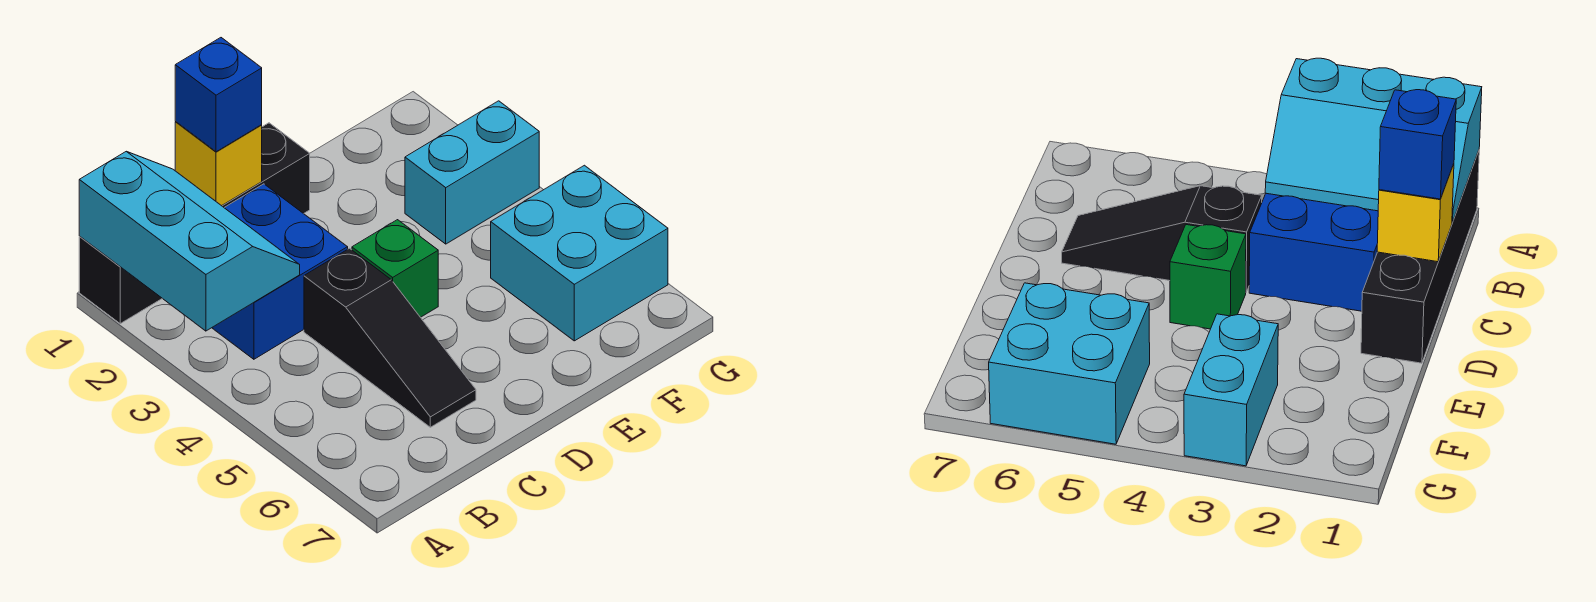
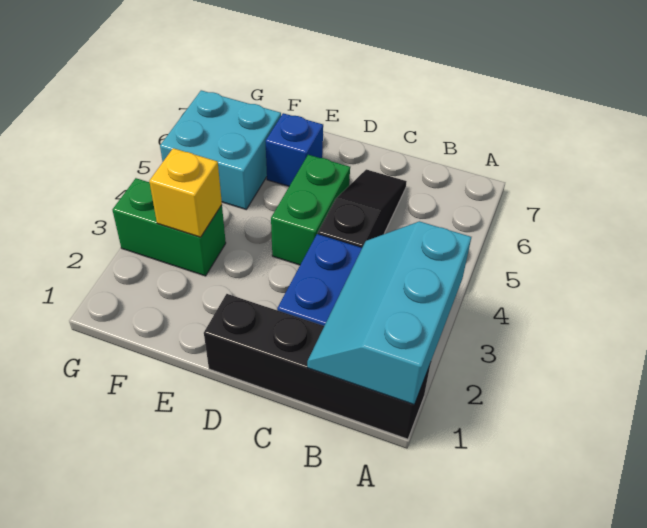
yellow brick C1 level 2 -> yellow brick F3 level 2
blue brick C1 level 3 -> blue brick E6 level 1
green brick D4 level 1 -> green brick D4:D5 level 1
cyan brick F3:G3 level 1 -> green brick F3:G3 level 1

